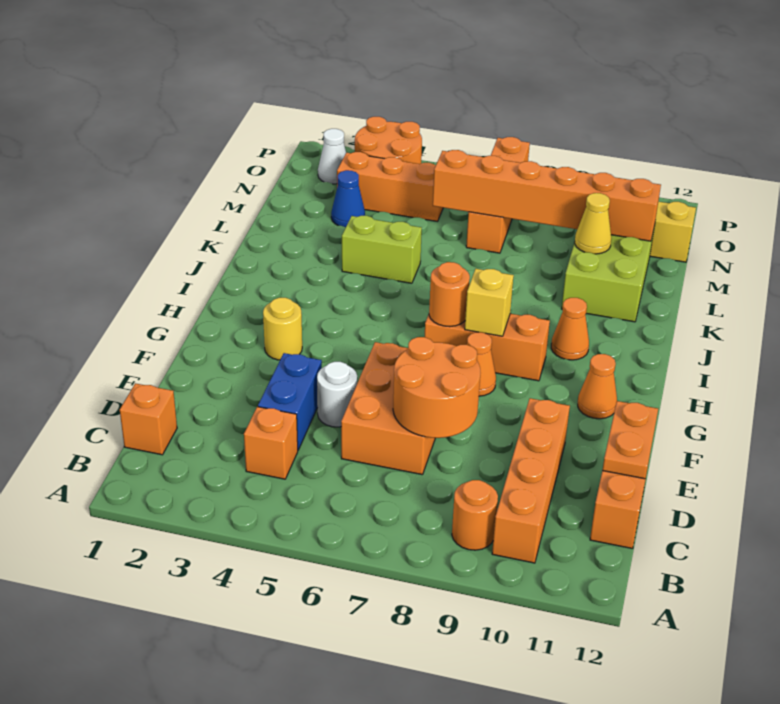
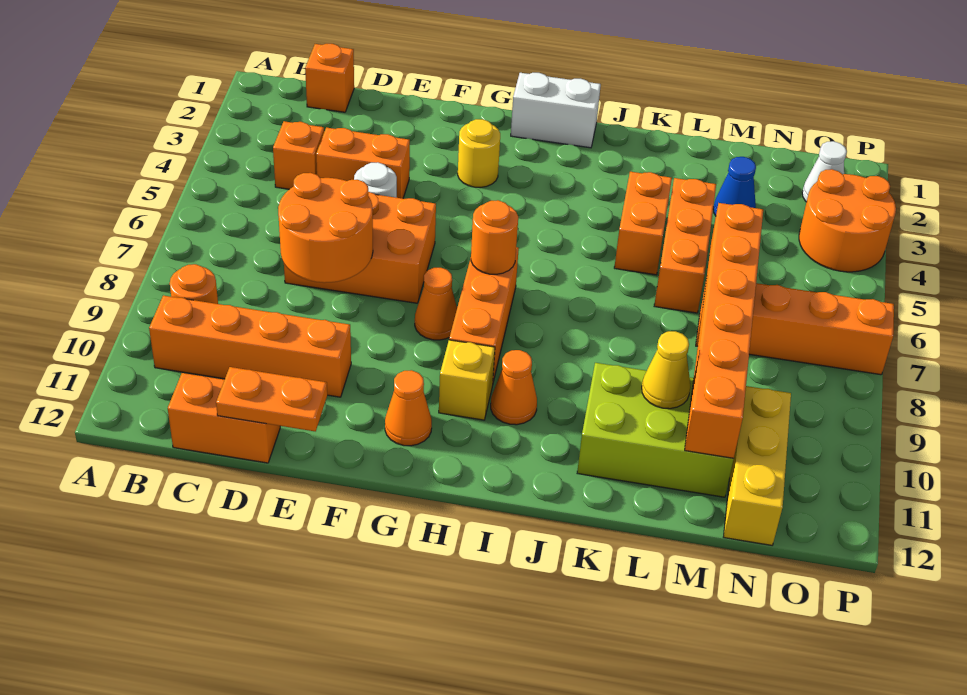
blue brick D4:E4 level 1 -> orange brick D4:E4 level 1
none -> white brick H1:I1 level 1
yellow brick H8 level 2 -> yellow brick H10 level 1
lime brick K4:K5 level 1 -> orange brick K4:K5 level 1
orange brick N3:N5 level 1 -> orange brick L4:L6 level 1

